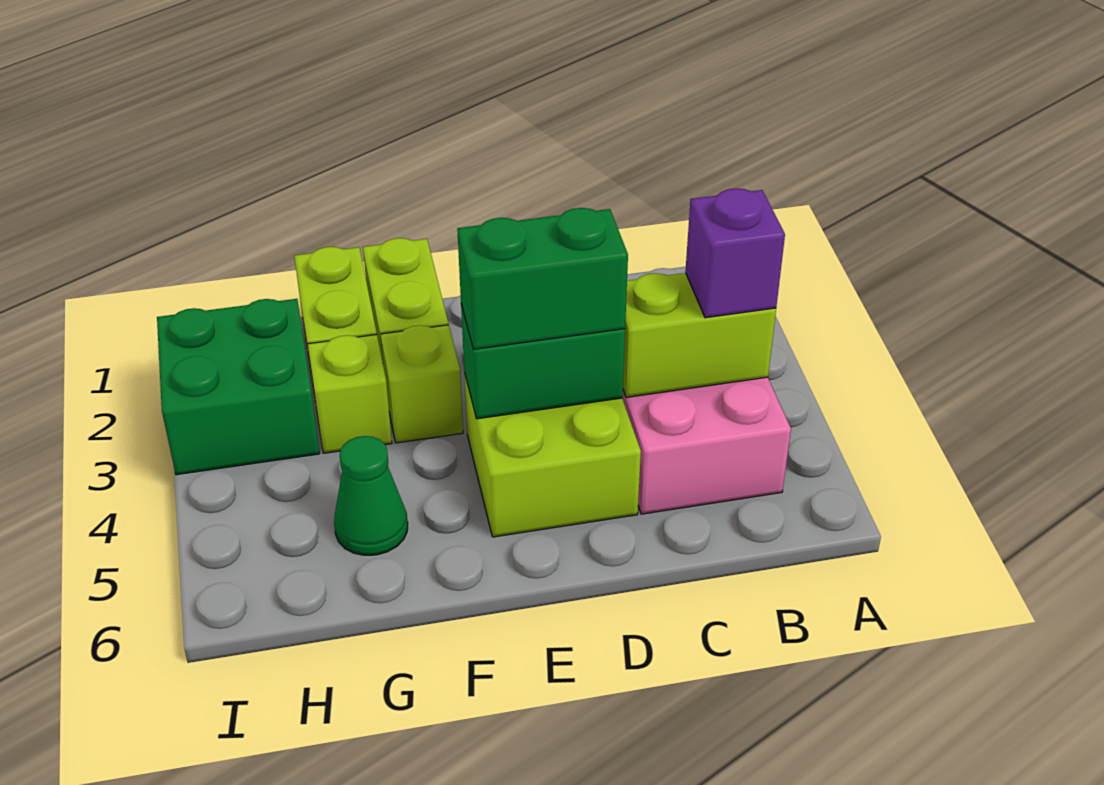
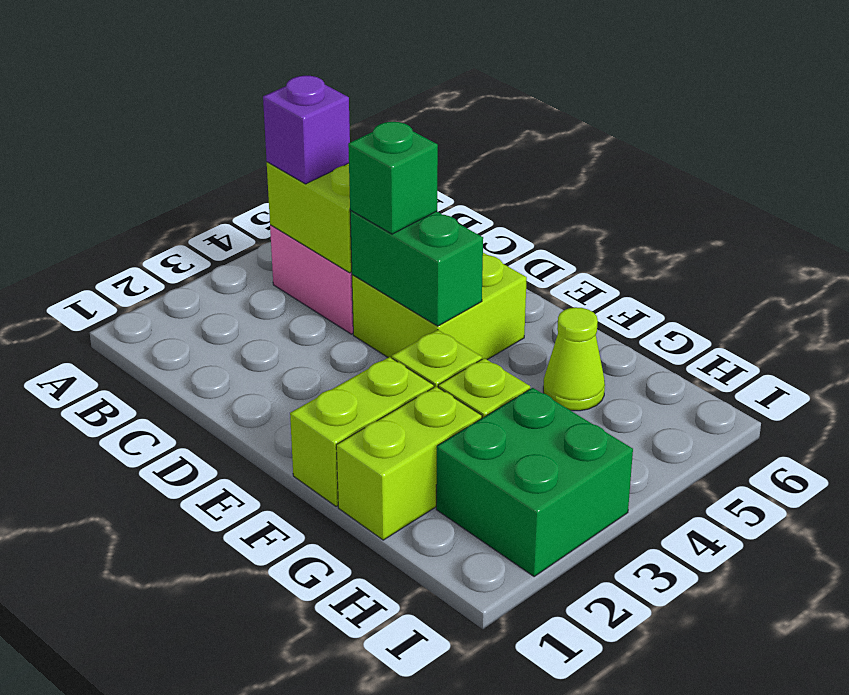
green brick D4:E4 level 3 -> green brick D4 level 3
green cone G5 level 1 -> lime cone G5 level 1

